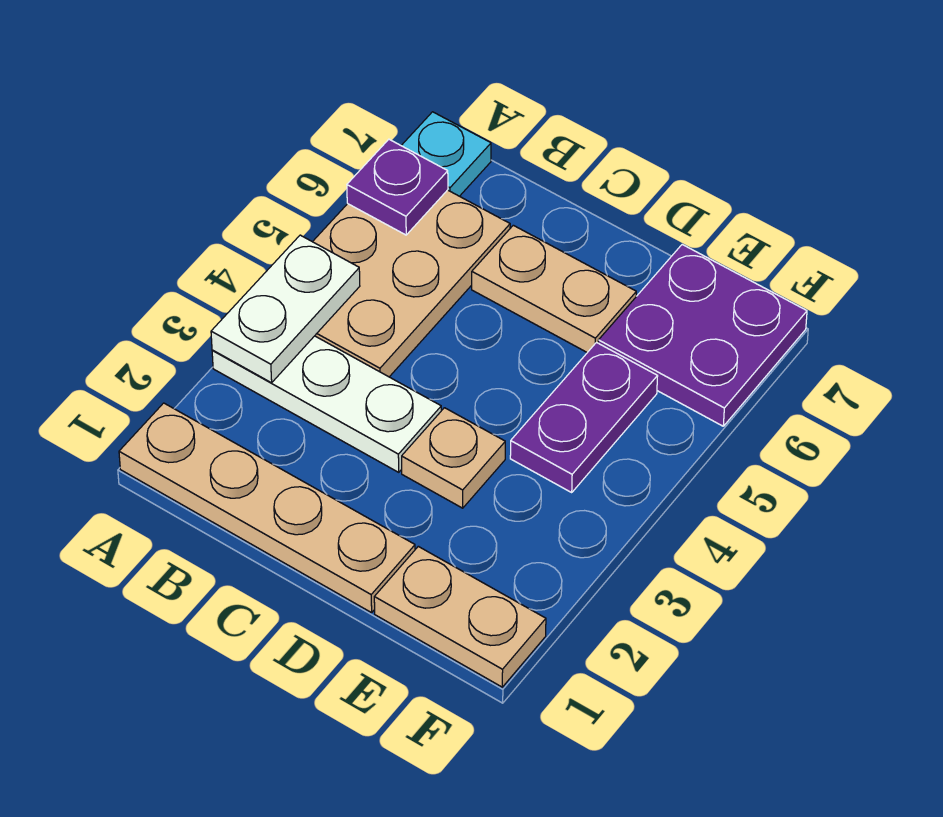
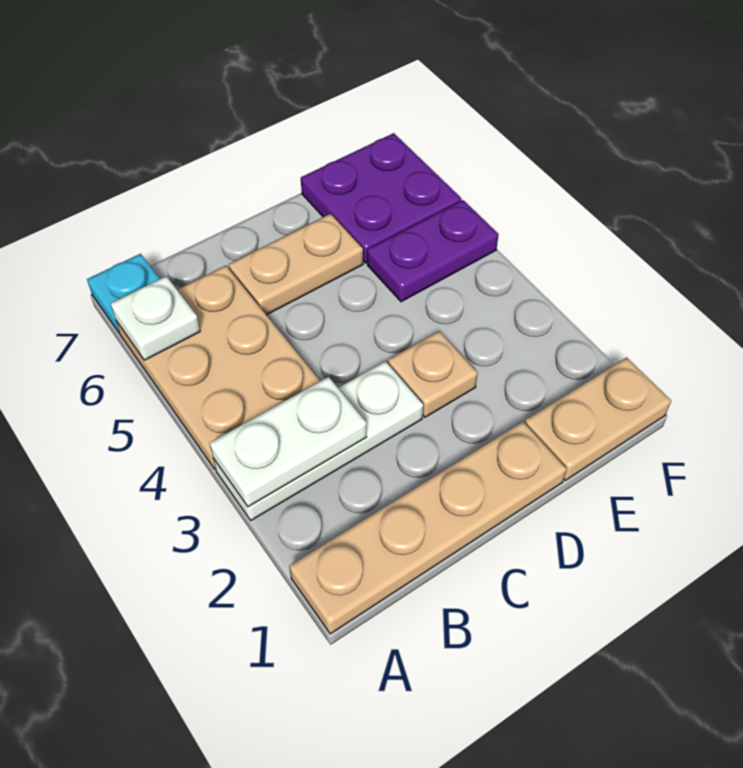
white plate A3:A4 level 2 -> white plate A3:B3 level 2
purple plate A6 level 2 -> white plate A6 level 2
purple plate E4:E5 level 1 -> purple plate E5:F5 level 1

